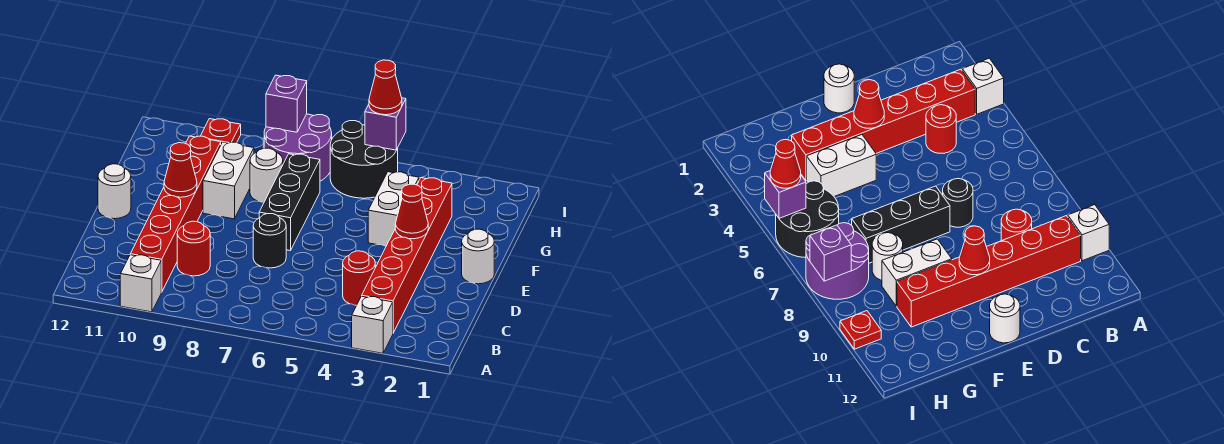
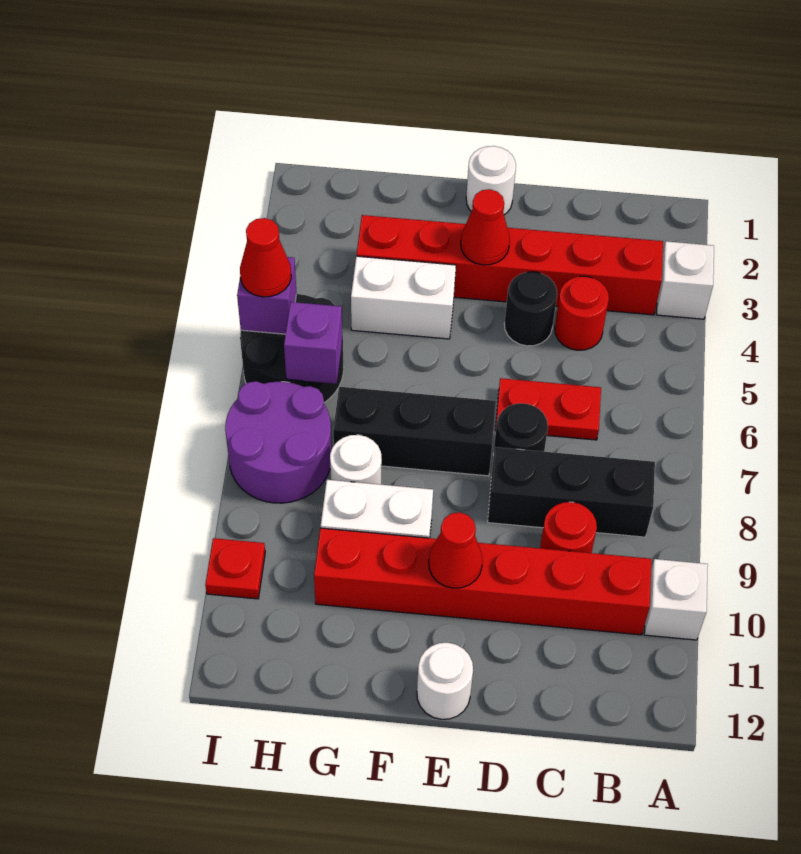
none -> black brick B8:D8 level 1
none -> red plate C6:D6 level 1
none -> black round brick D4 level 1
purple brick I8 level 2 -> purple brick H6 level 2

